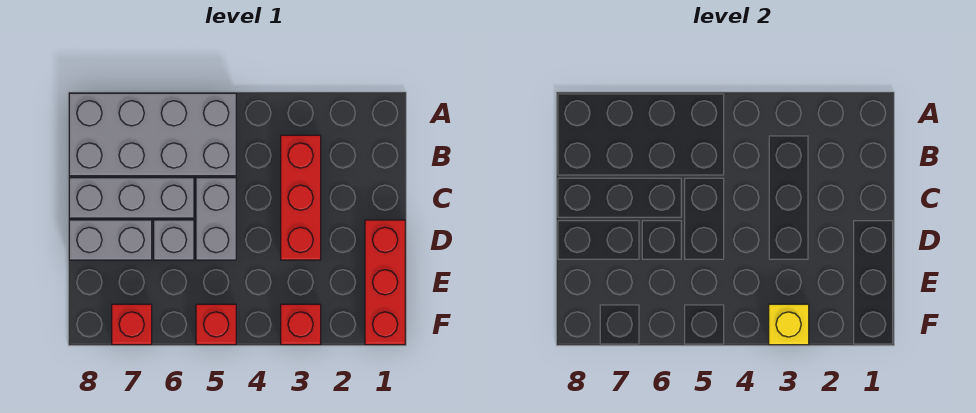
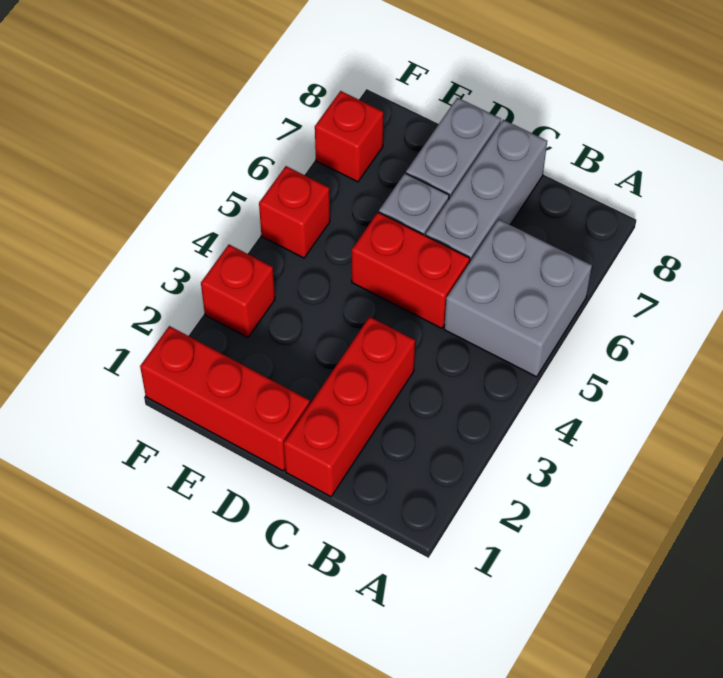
grey brick A5:B8 level 1 -> grey brick A5:B6 level 1
red brick B3:D3 level 1 -> red brick C1:C3 level 1
grey brick C5:D5 level 1 -> red brick C5:D5 level 1
yellow brick F3 level 2 -> none

